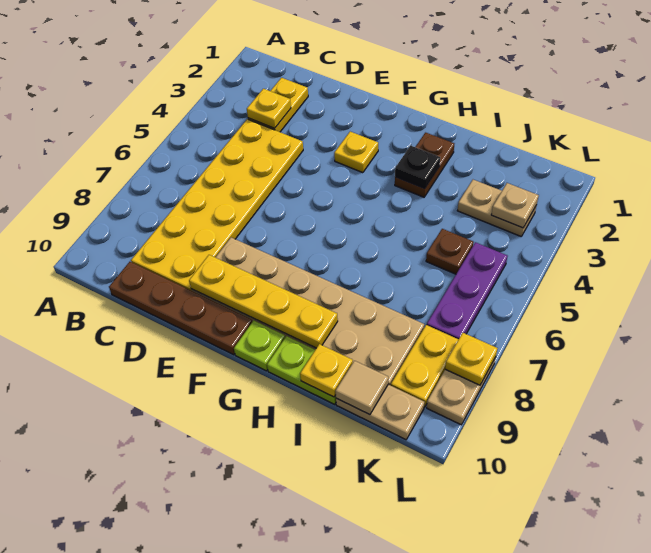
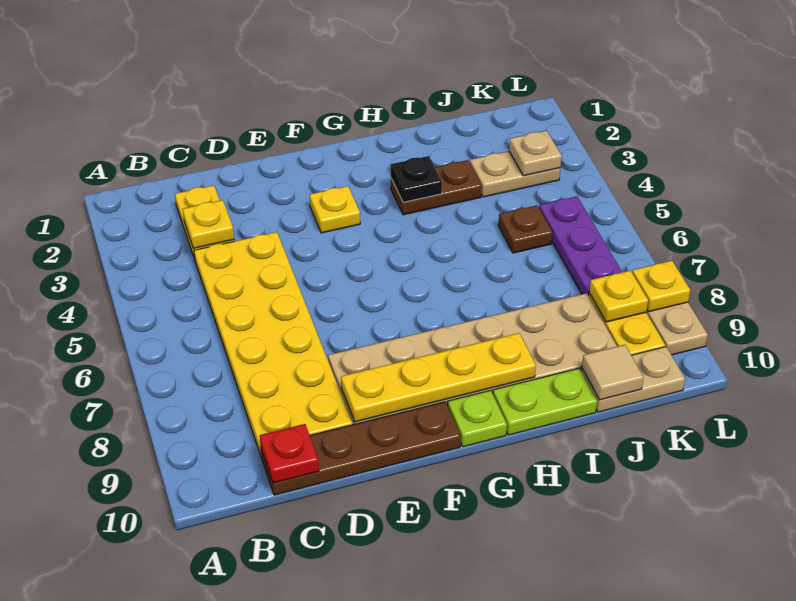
none -> red plate C10 level 2
brown plate H2:H3 level 1 -> brown plate H3:I3 level 1
yellow plate I10 level 2 -> yellow plate K8 level 2

